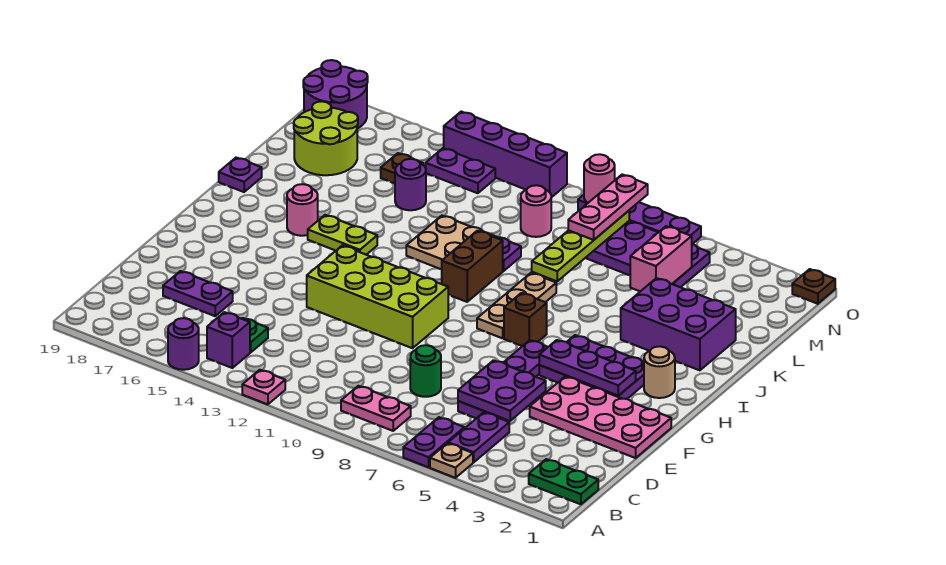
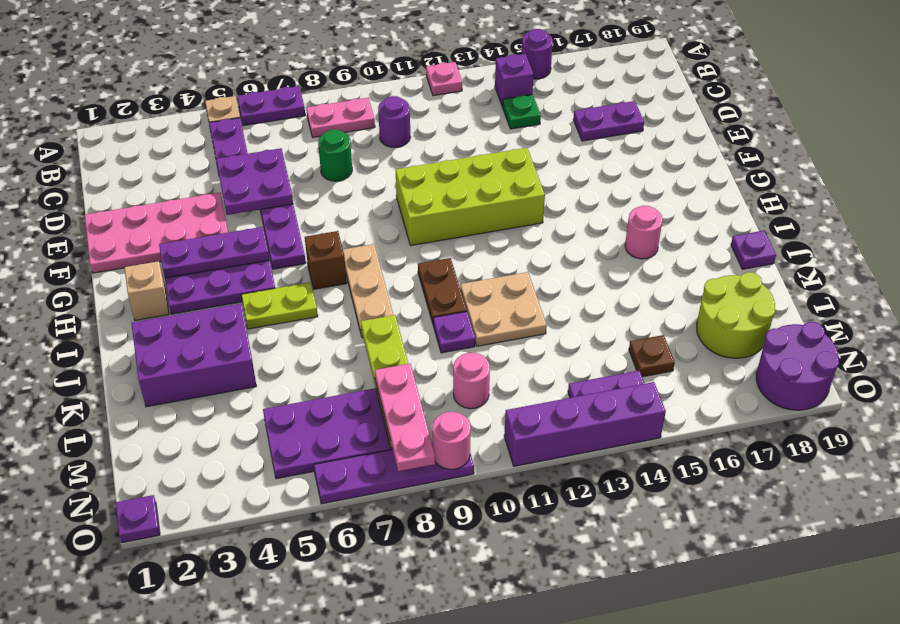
purple plate A6:B6 level 1 -> purple plate A6:A7 level 1
green plate B1:B2 level 1 -> none
tan round brick H2 level 1 -> tan brick H2 level 1
brown brick I10:J10 level 1 -> brown plate I10:J10 level 1
lime plate I14:I15 level 1 -> lime plate I5:I6 level 1
pink brick L5:M5 level 2 -> none
purple round brick L14 level 1 -> purple round brick C10 level 1
brown plate O1 level 1 -> purple plate O1 level 1

